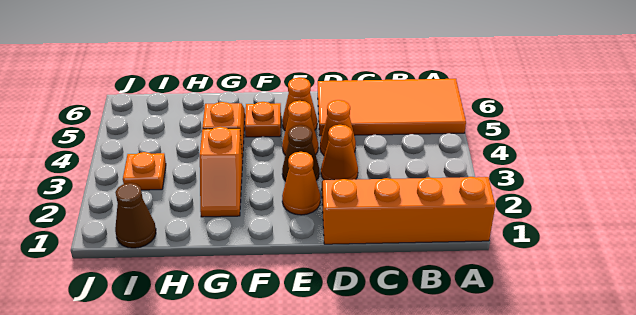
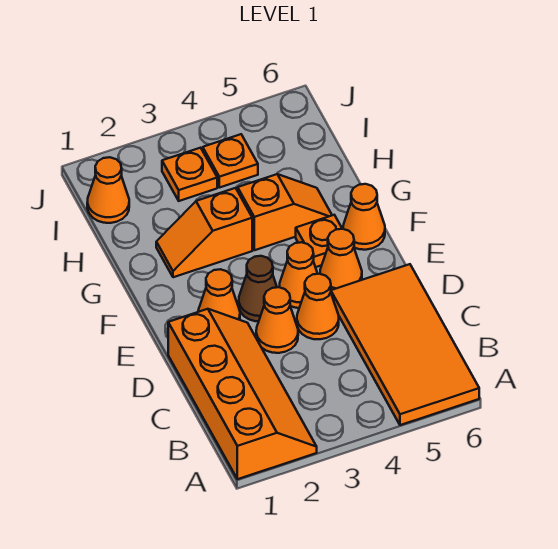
none -> orange cone F6 level 1
brown cone I1 level 1 -> orange cone I1 level 1
none -> orange plate I4 level 1

